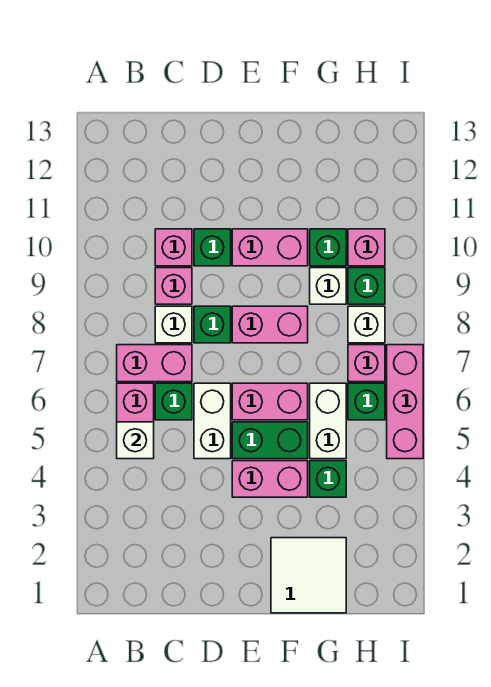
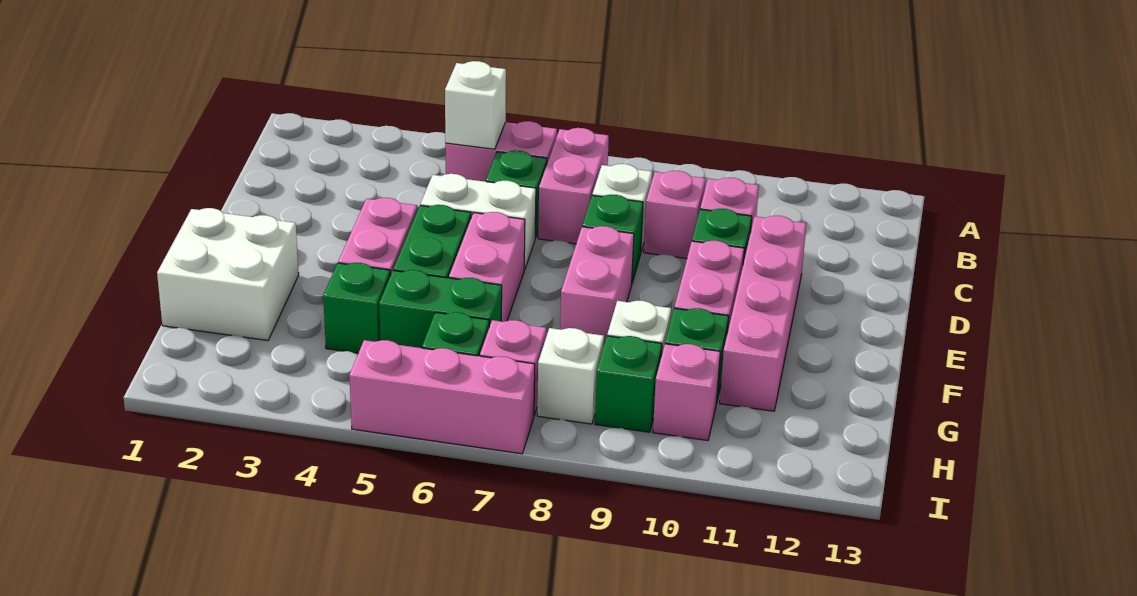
none -> pink brick D11:G11 level 1
white tile F1:G2 level 1 -> white brick F1:G2 level 1
white brick G5:G6 level 1 -> green brick G5:G6 level 1

